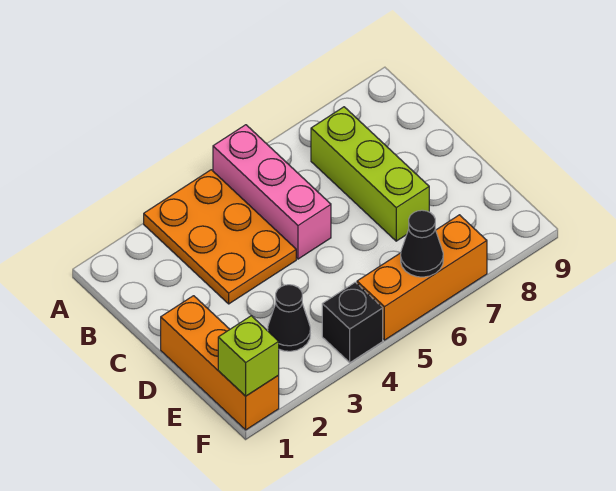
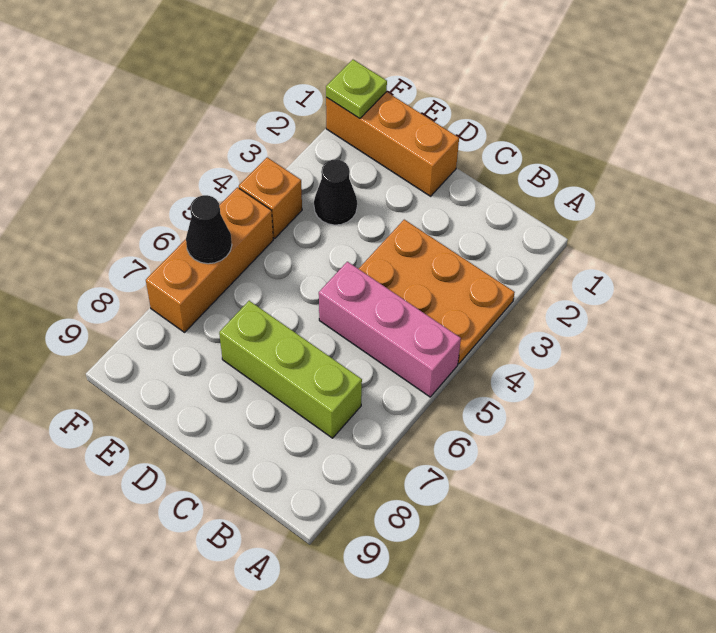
lime brick F1 level 2 -> lime plate F1 level 2
black brick F4 level 1 -> orange brick F4 level 1

